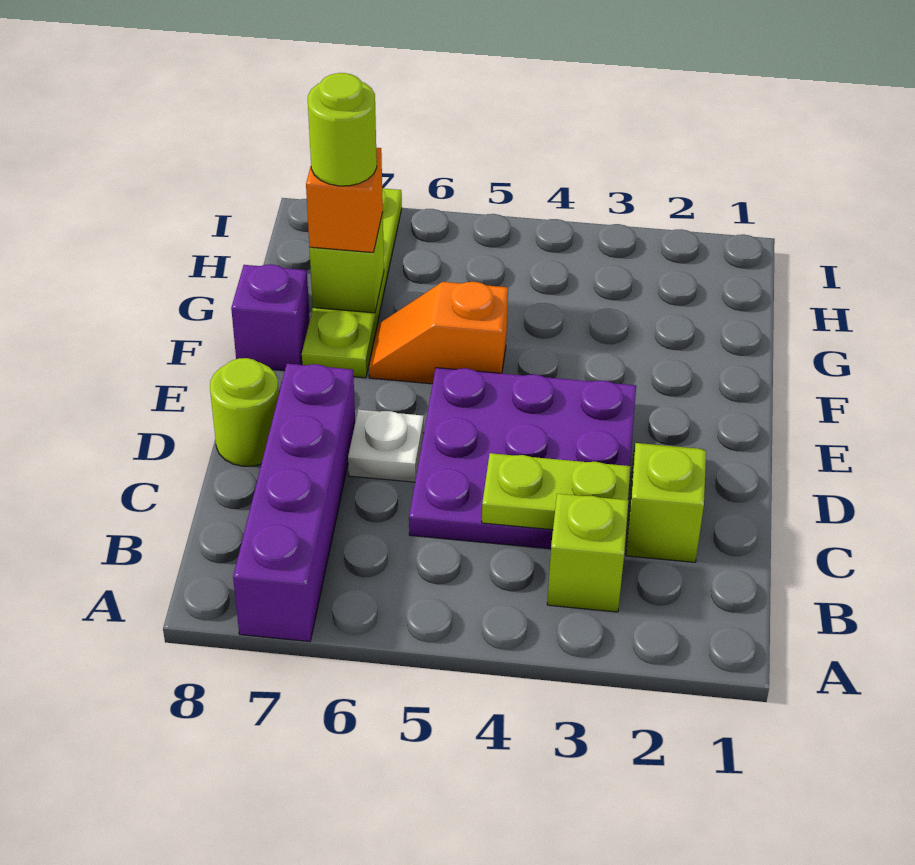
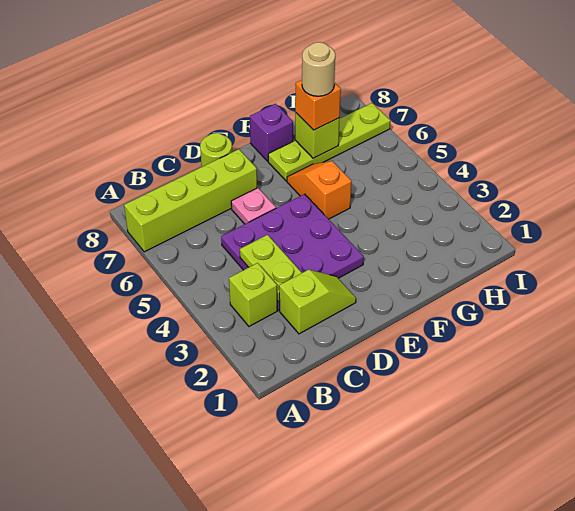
purple brick A7:D7 level 1 -> lime brick A7:D7 level 1
white plate D6 level 1 -> pink plate D6 level 1
lime round brick G7 level 4 -> tan round brick G7 level 4

